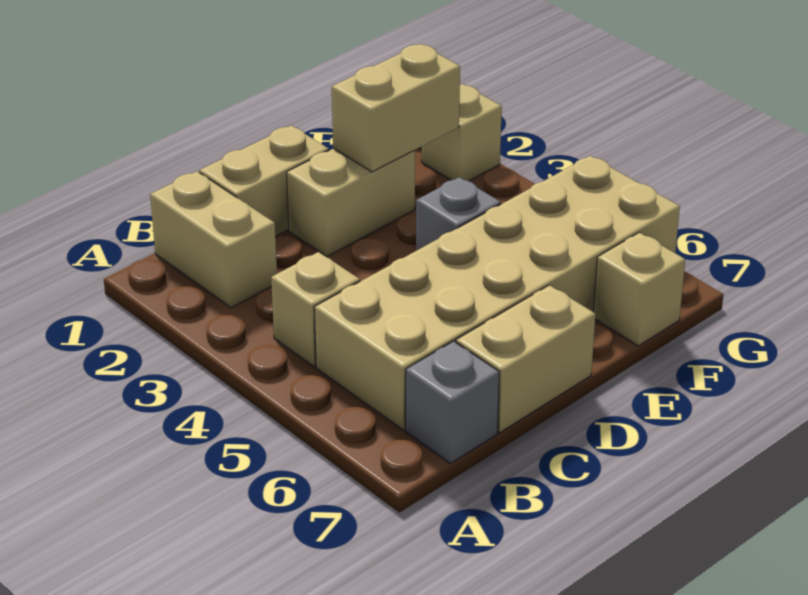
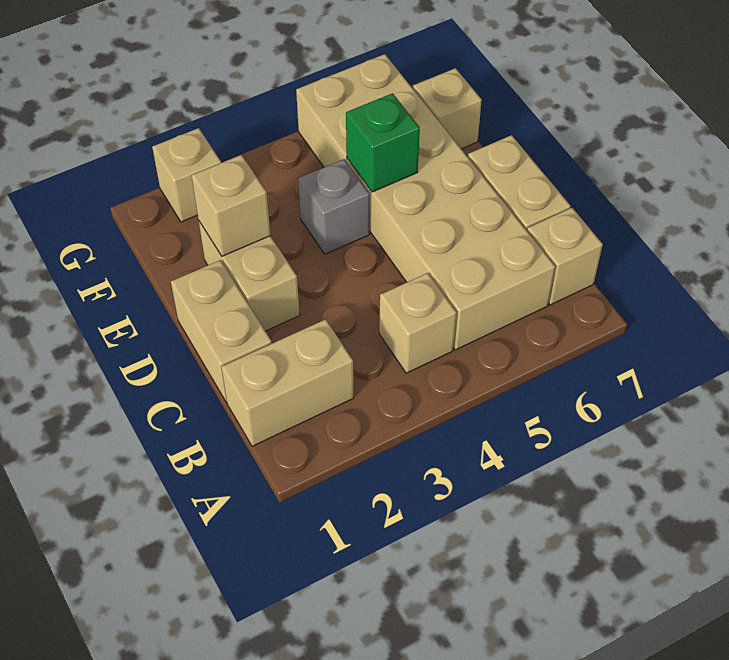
grey brick B7 level 1 -> tan brick B7 level 1
tan brick E2:F2 level 2 -> tan brick E2 level 2
none -> green brick E5 level 2

